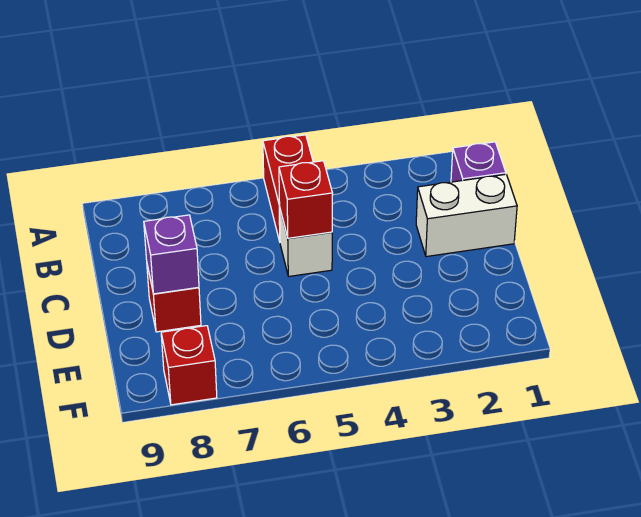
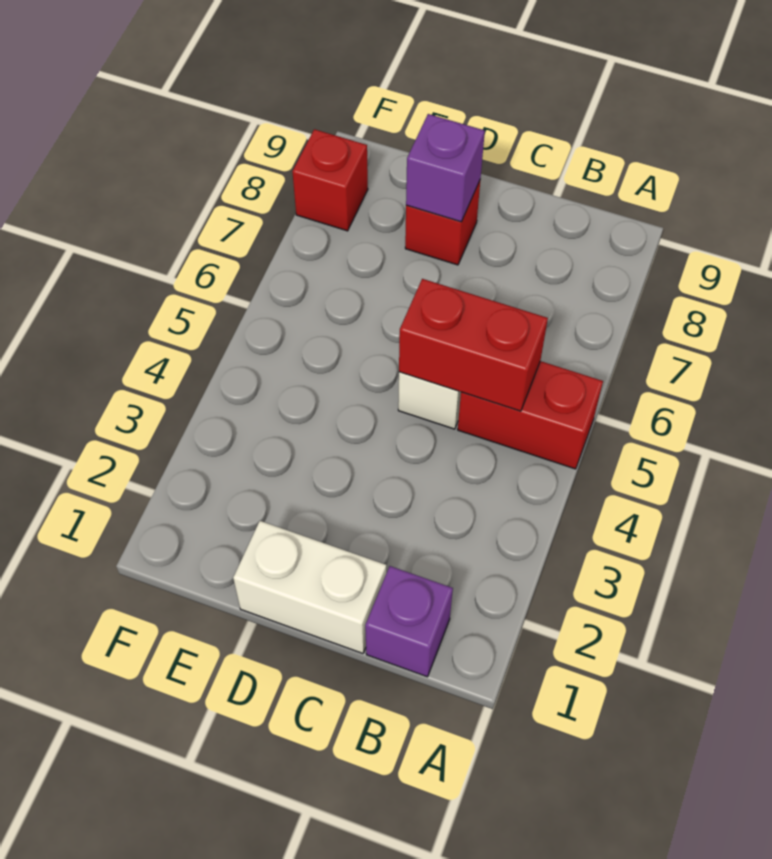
white brick C1:C2 level 1 -> white brick C1:D1 level 1
red brick C5 level 2 -> red brick B5:C5 level 2

